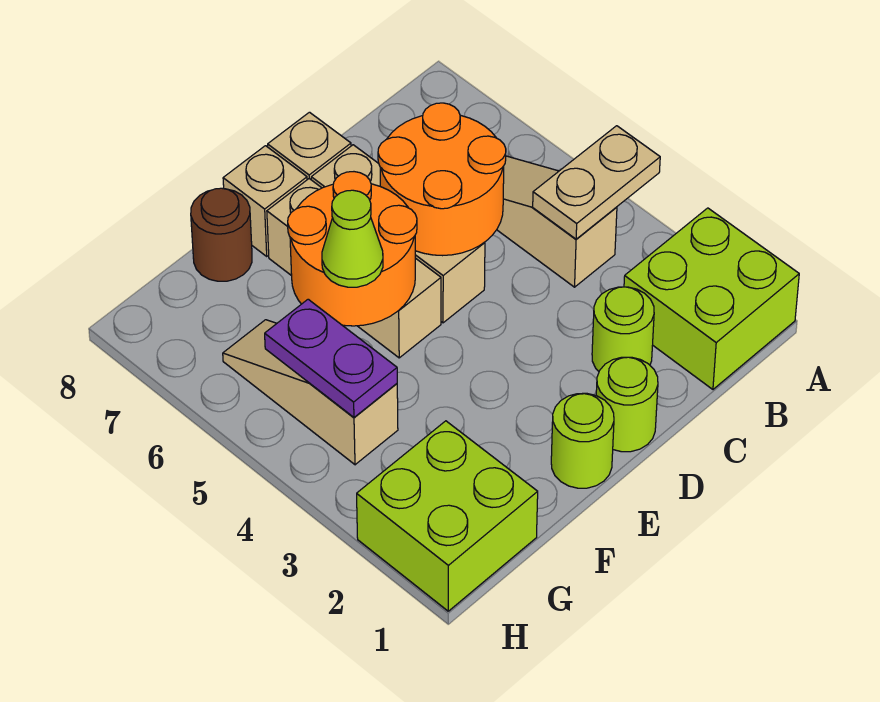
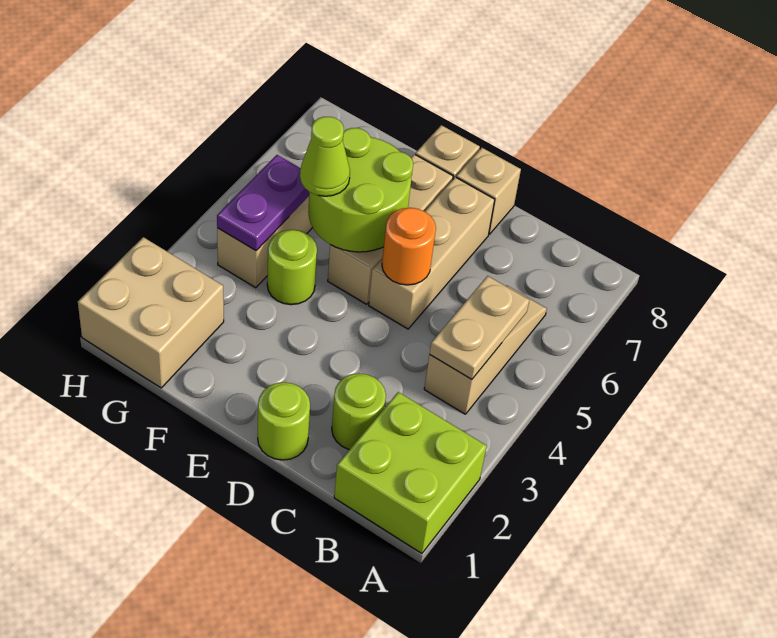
tan plate A4:B4 level 2 -> tan plate B4:B5 level 2
orange round brick C5:D6 level 2 -> orange round brick D5 level 2
lime round brick E1 level 1 -> lime round brick F4 level 1
orange round brick E5:F6 level 2 -> lime round brick E5:F6 level 2
brown round brick F8 level 1 -> none
lime brick G1:H2 level 1 -> tan brick G1:H2 level 1

